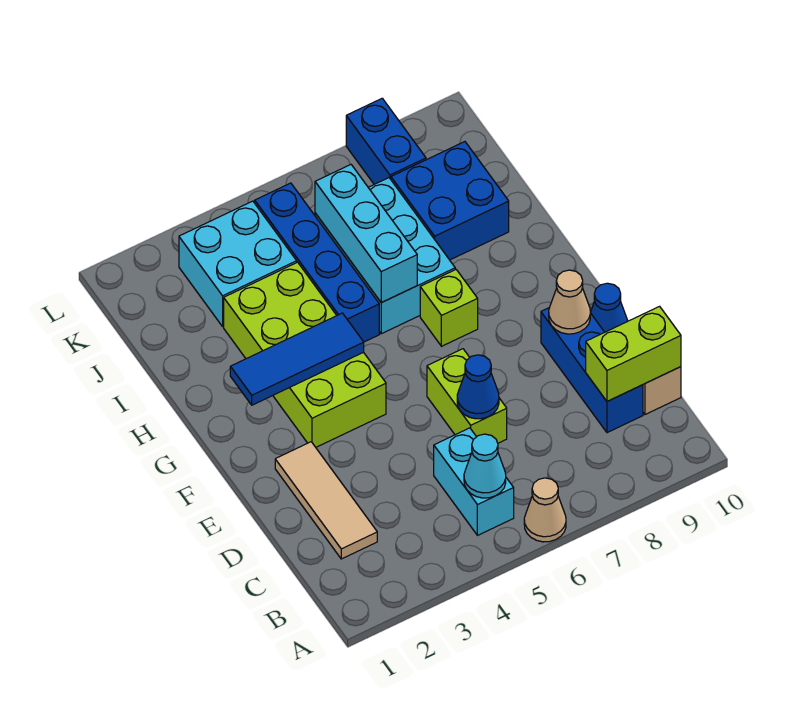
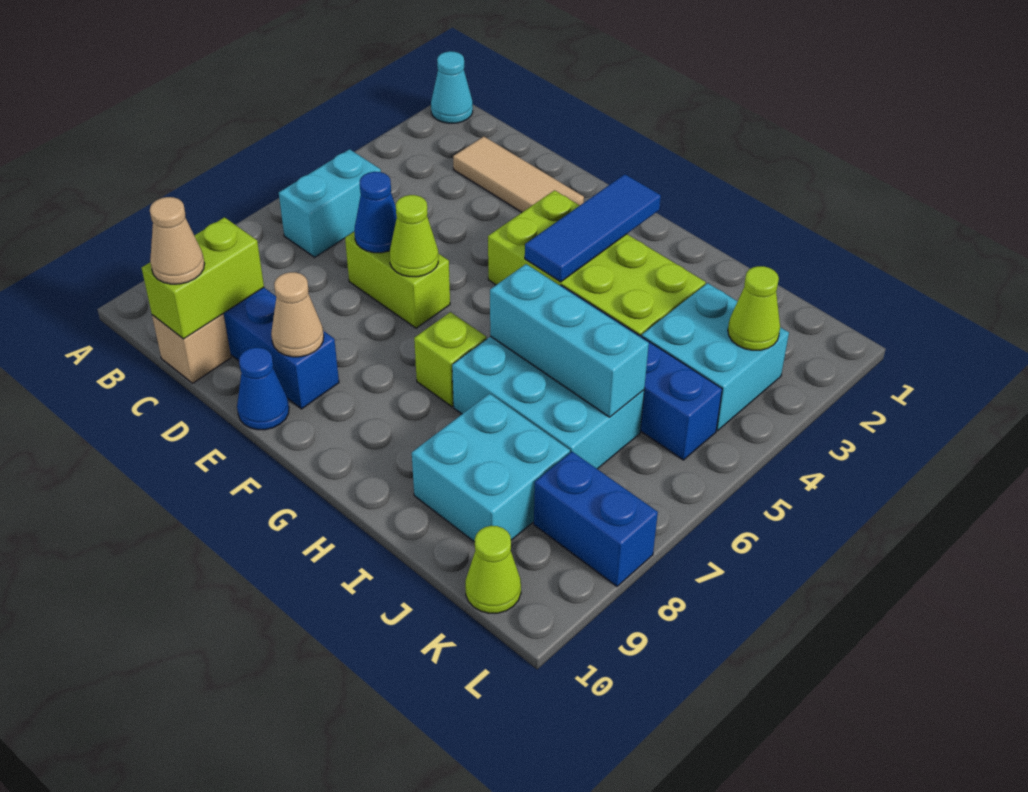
tan cone A6 level 1 -> tan cone C10 level 3
cyan brick B5:C5 level 1 -> cyan brick B5:B6 level 1
cyan cone B5 level 2 -> cyan cone A1 level 1
none -> lime cone E6 level 2
blue brick I8:J9 level 1 -> cyan brick I8:J9 level 1
none -> lime cone K3 level 2
none -> lime cone K10 level 1

